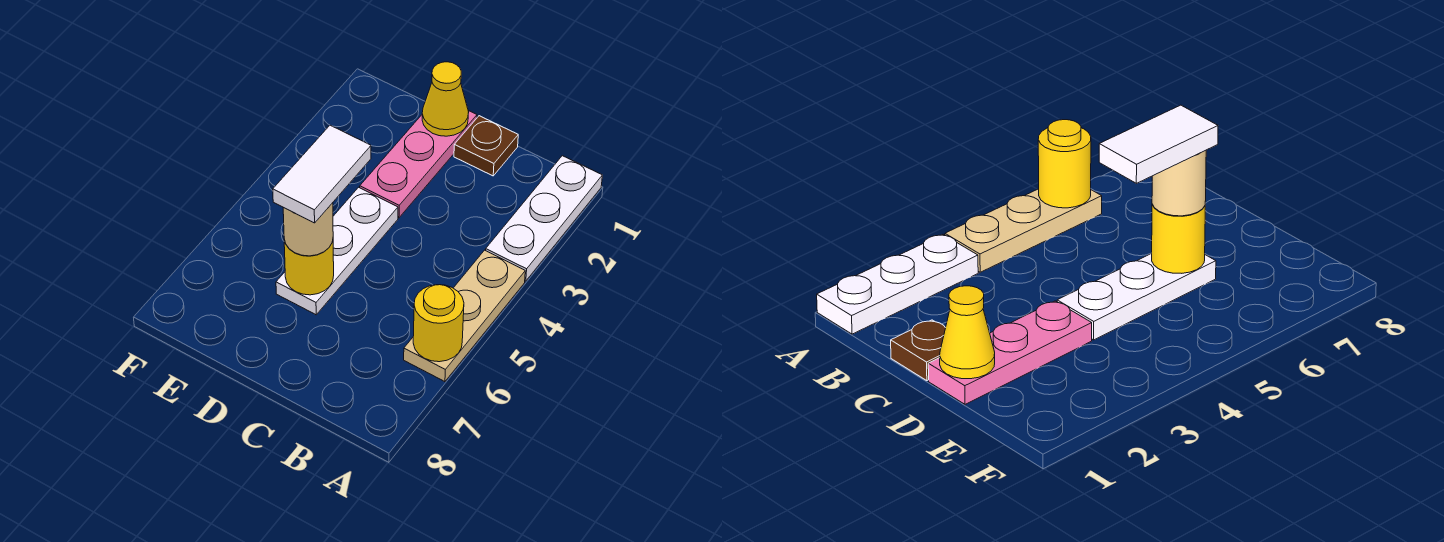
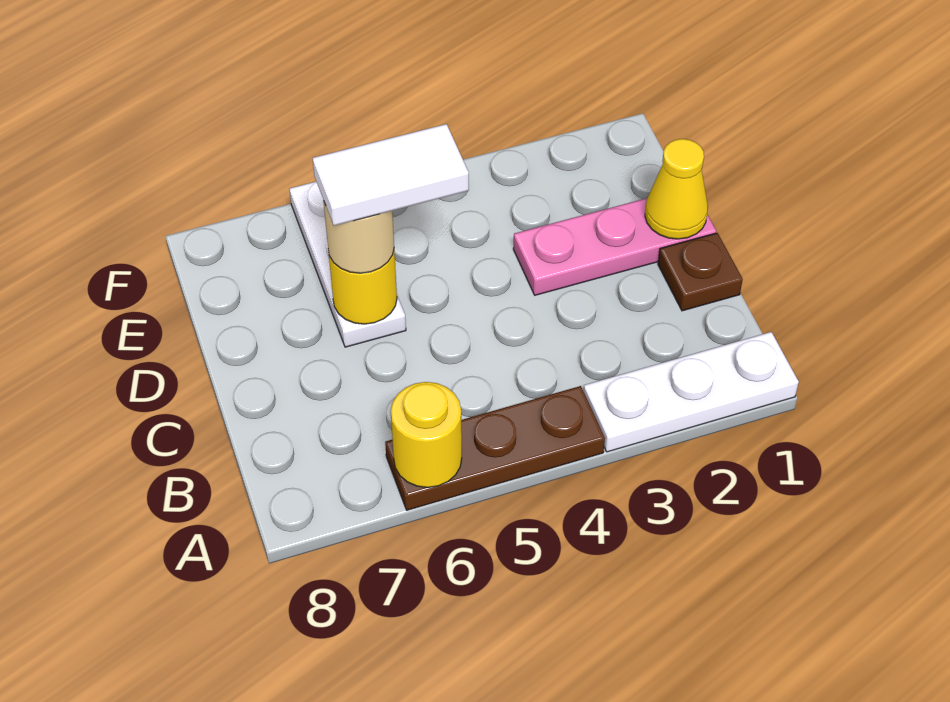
tan plate A4:A6 level 1 -> brown plate A4:A6 level 1
white plate D4:D6 level 1 -> white plate D6:F6 level 1

